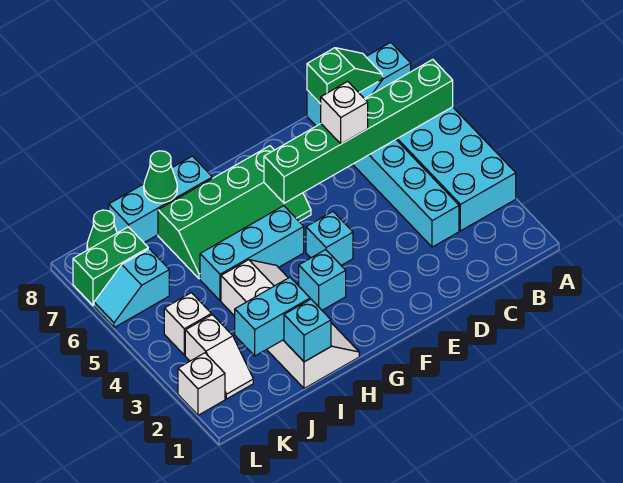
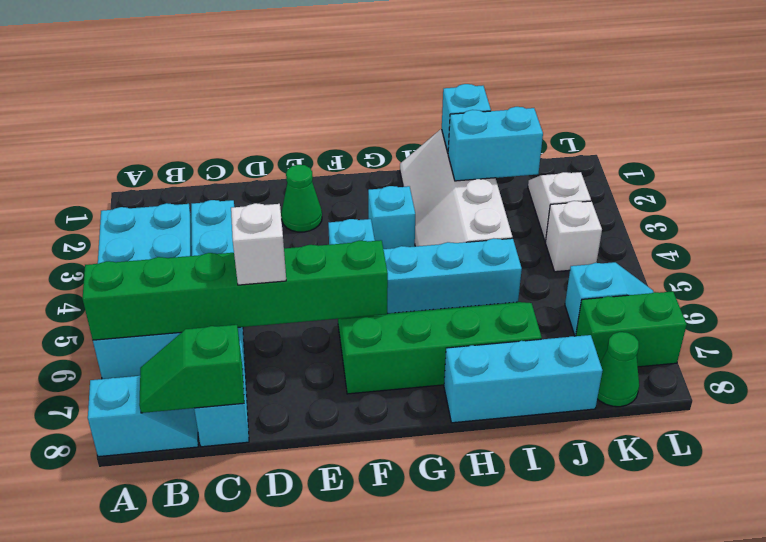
green cone I8 level 2 -> green cone E2 level 1
white brick L2 level 1 -> none

